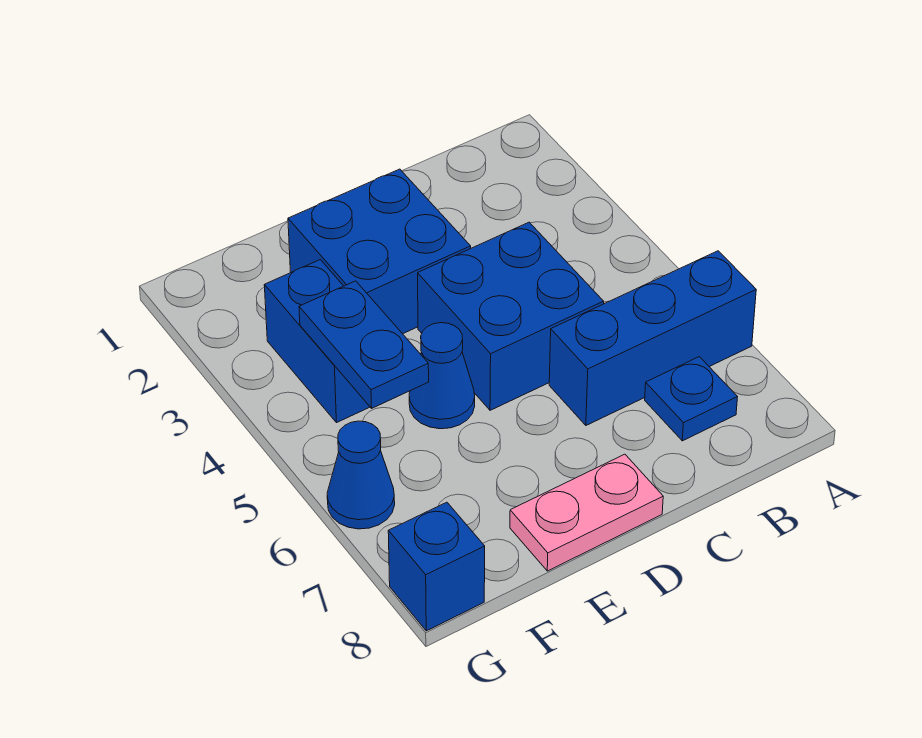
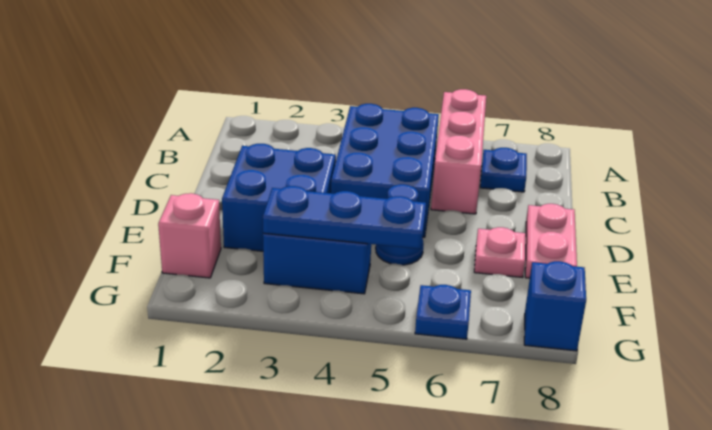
blue brick A6:C6 level 1 -> pink brick A6:C6 level 1
blue brick C4:D5 level 1 -> blue brick B4:D5 level 1
none -> pink plate E7 level 1
none -> pink brick F1 level 1
blue plate F4:F5 level 2 -> blue plate F3:F5 level 2
blue cone G6 level 1 -> blue plate G6 level 1

